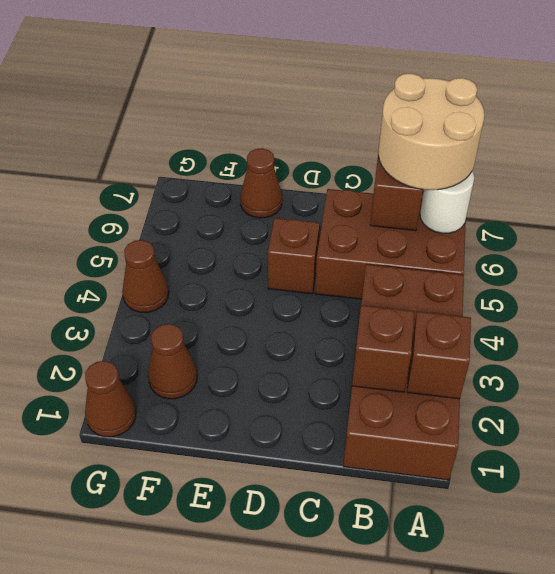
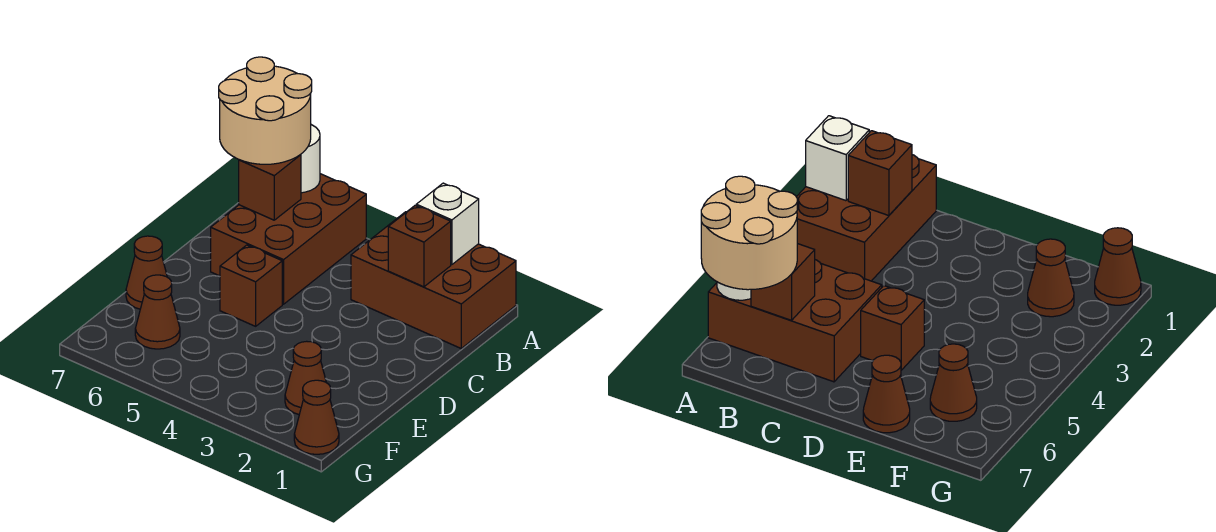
brown brick A1:B4 level 1 -> brown brick A1:B3 level 1
brown brick A2 level 2 -> white brick A2 level 2
brown cone G4 level 1 -> brown cone F6 level 1

